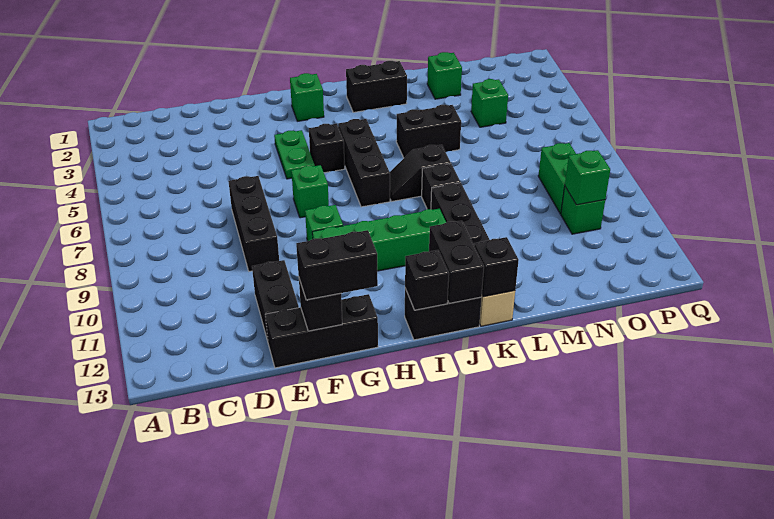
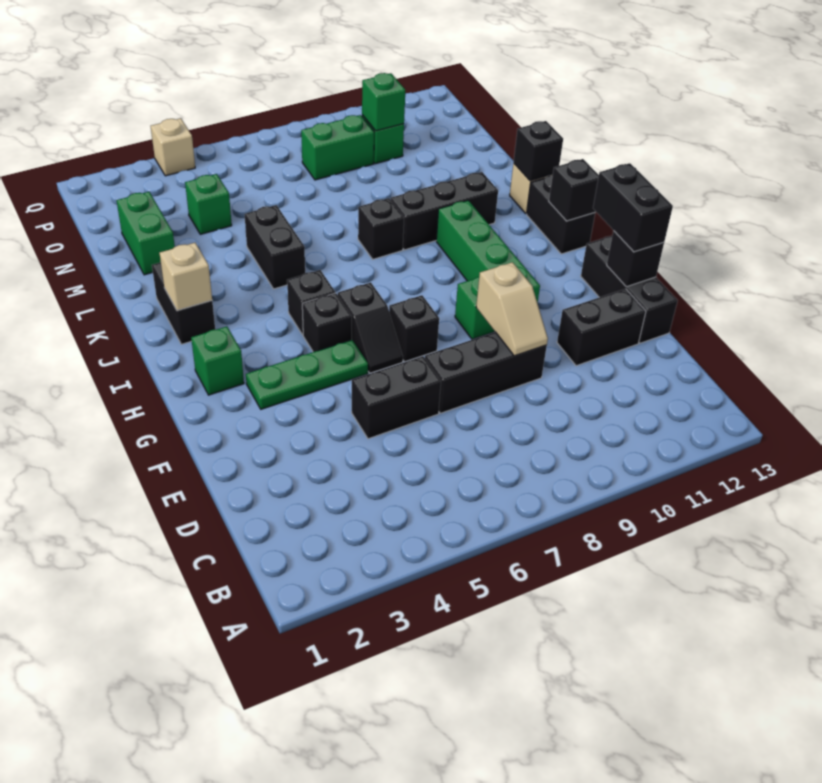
none -> tan slope E9:F9 level 2 top F
green plate G4:G5 level 1 -> green plate G3:G5 level 1
green brick G7 level 1 -> black brick G7 level 1
black brick I5:I7 level 1 -> black brick I5 level 1
none -> tan brick J2 level 2
black slope J7:K7 level 1 top K -> black slope G6:H6 level 1 top H
black brick J12:J13 level 2 -> black brick E5:E6 level 1
green brick M2 level 1 -> green brick M2:N2 level 1
none -> tan brick Q4 level 1

